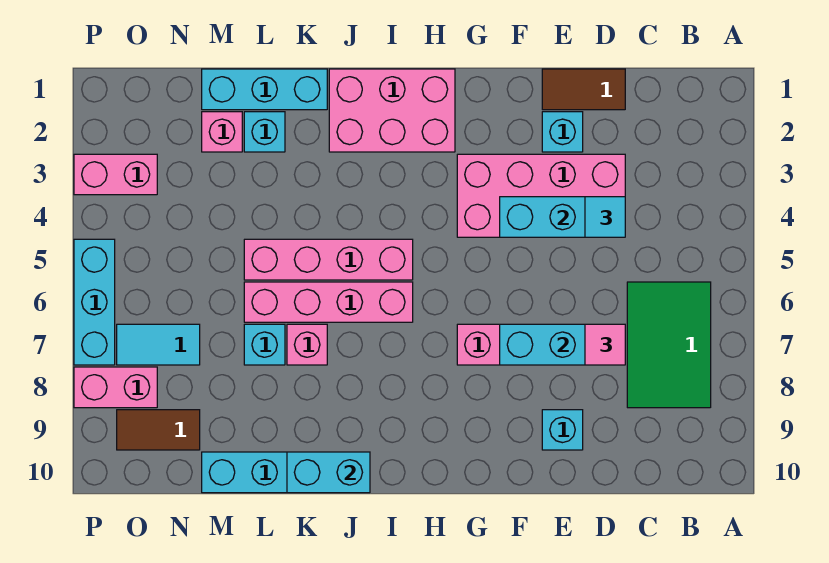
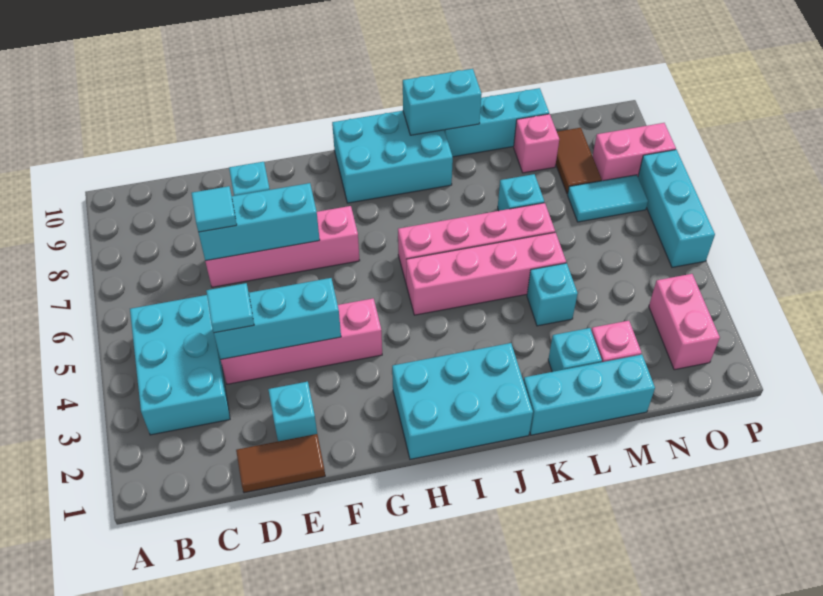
none -> cyan brick B3:C5 level 1
green tile B6:C8 level 1 -> none
pink brick D3:G4 level 1 -> pink brick D4:G4 level 1
pink tile D7 level 3 -> cyan tile D7 level 3
pink brick H1:J2 level 1 -> cyan brick H1:J2 level 1
none -> cyan brick H9:J10 level 1
pink brick K7 level 1 -> pink brick M9 level 1
none -> cyan brick L4 level 1
brown tile N9:O9 level 1 -> brown tile N8:N9 level 1
pink brick O3:P3 level 1 -> pink brick O2:O3 level 1

